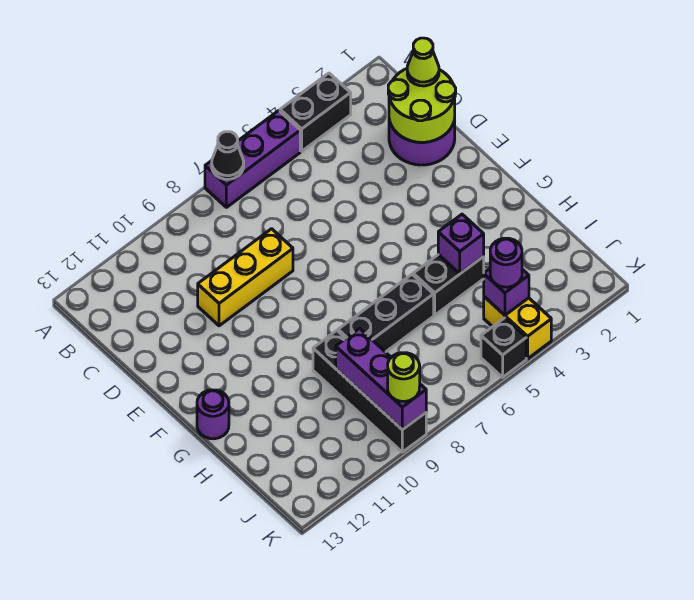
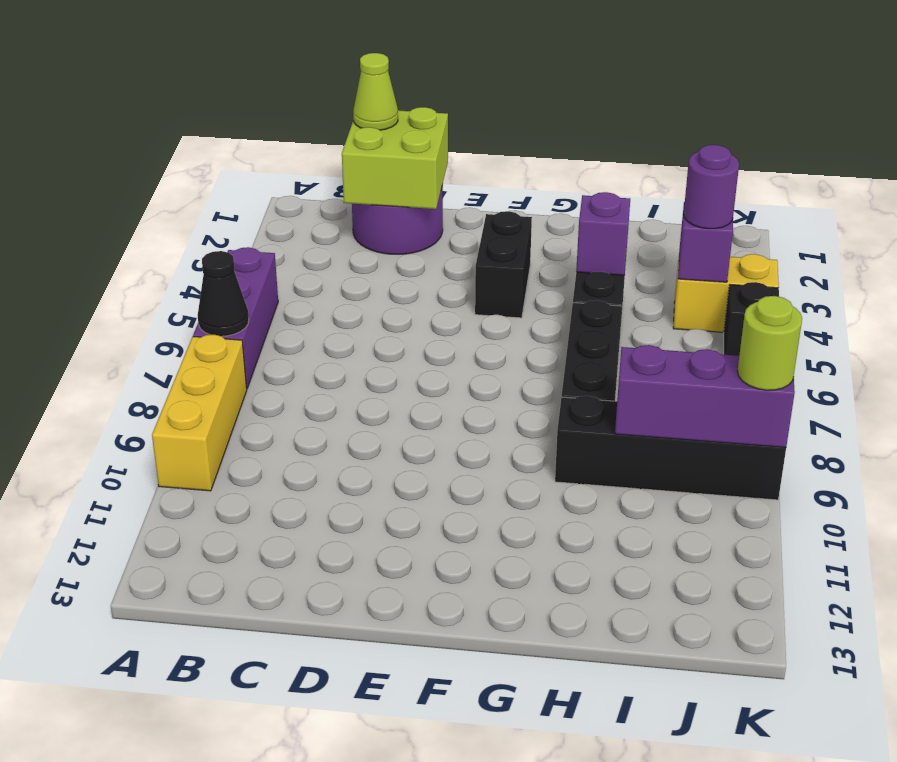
black brick A3:A4 level 1 -> black brick F3:F4 level 1
lime round brick C1:D2 level 2 -> lime brick C1:D2 level 2
yellow brick D8:D10 level 1 -> yellow brick A8:A10 level 1
purple round brick G13 level 1 -> none

